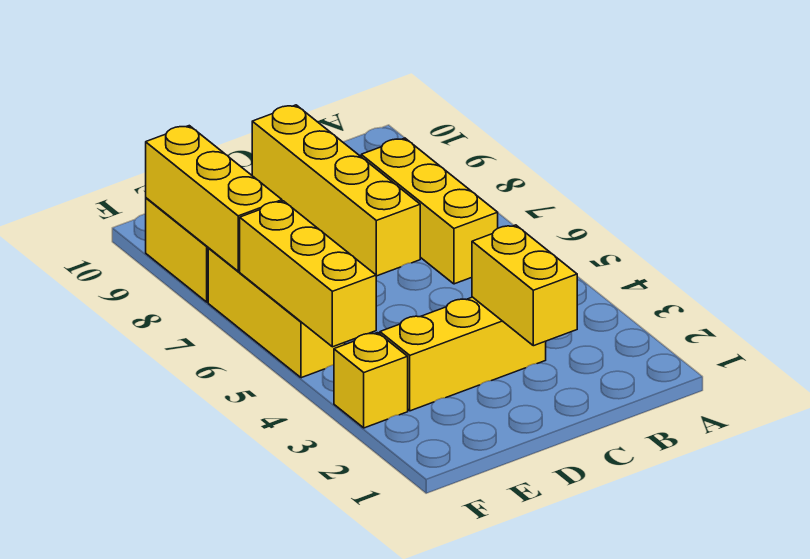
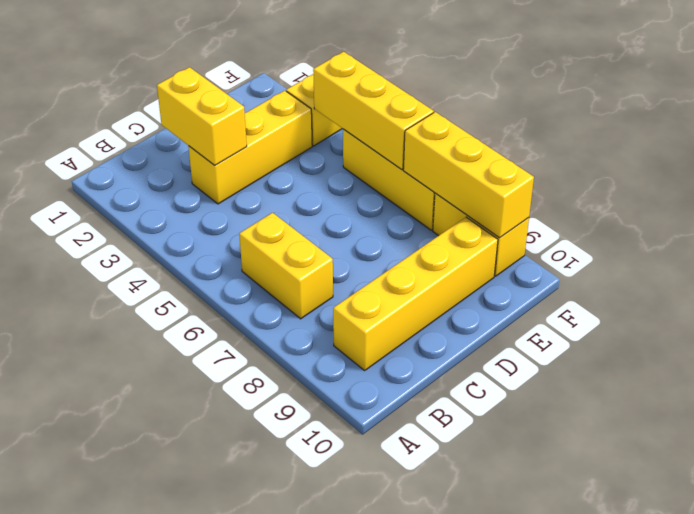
yellow brick B6:B8 level 1 -> yellow brick B6:B7 level 1
yellow brick C7:C10 level 1 -> yellow brick B9:E9 level 1

